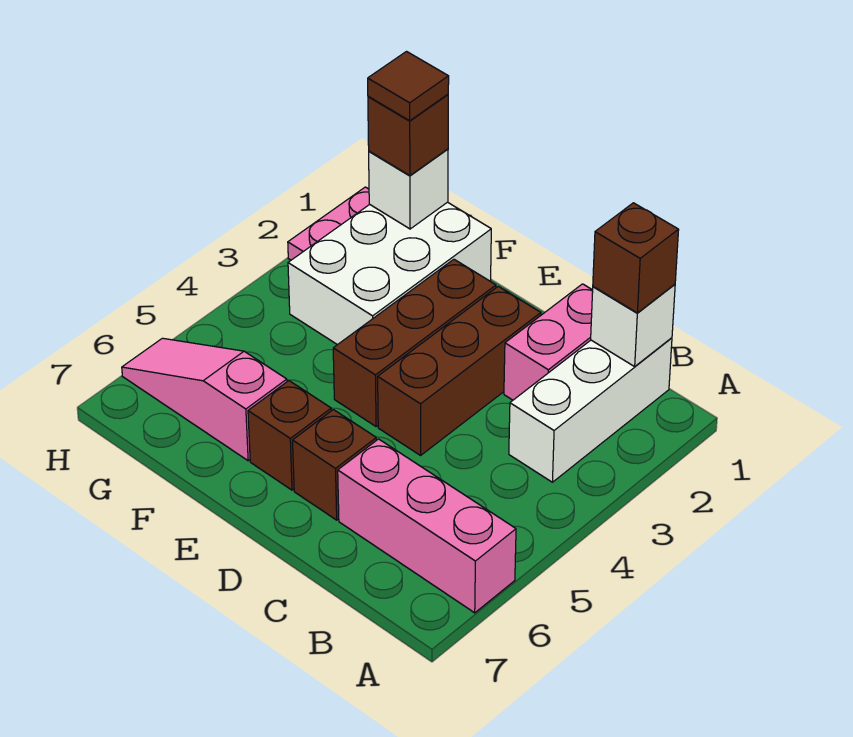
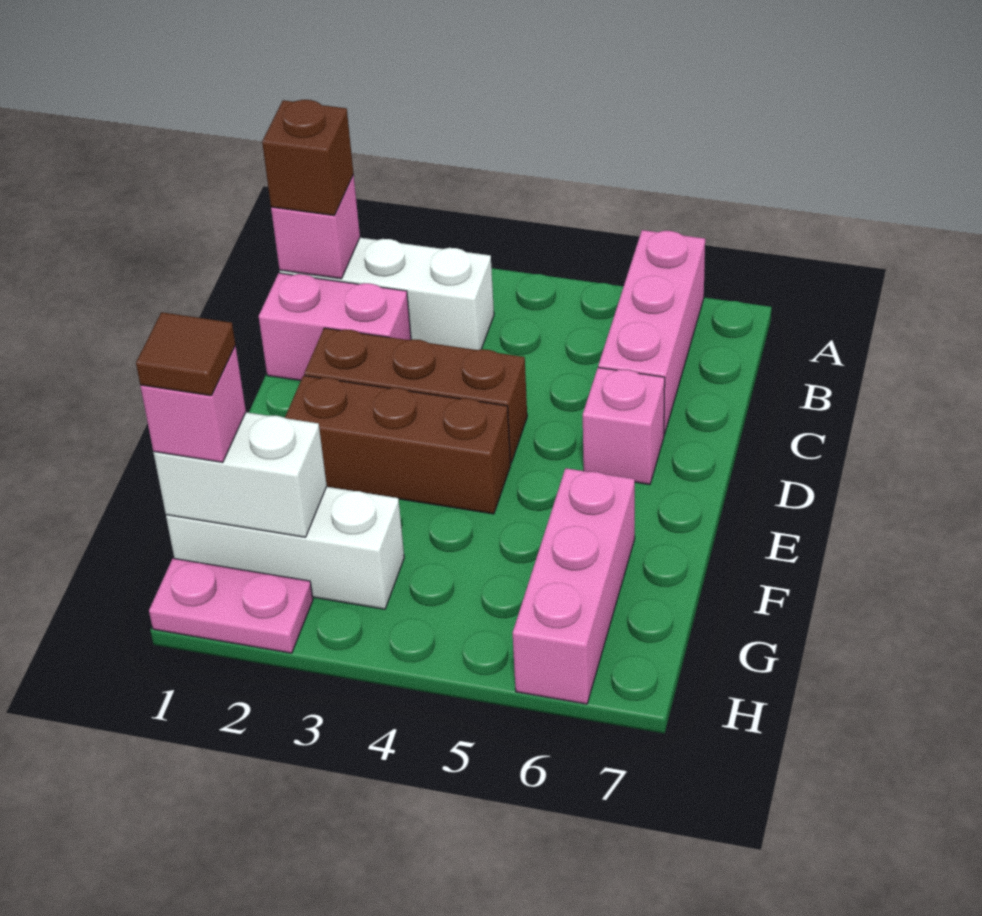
white brick B1 level 2 -> pink brick B1 level 2
brown brick D6 level 1 -> pink brick D6 level 1
brown brick E6 level 1 -> none
white brick F1:G3 level 1 -> white brick G1:G3 level 1
pink slope F6:H6 level 1 top F -> pink brick F6:H6 level 1
white brick G1 level 2 -> white brick G1:G2 level 2
brown brick G1 level 3 -> pink brick G1 level 3

